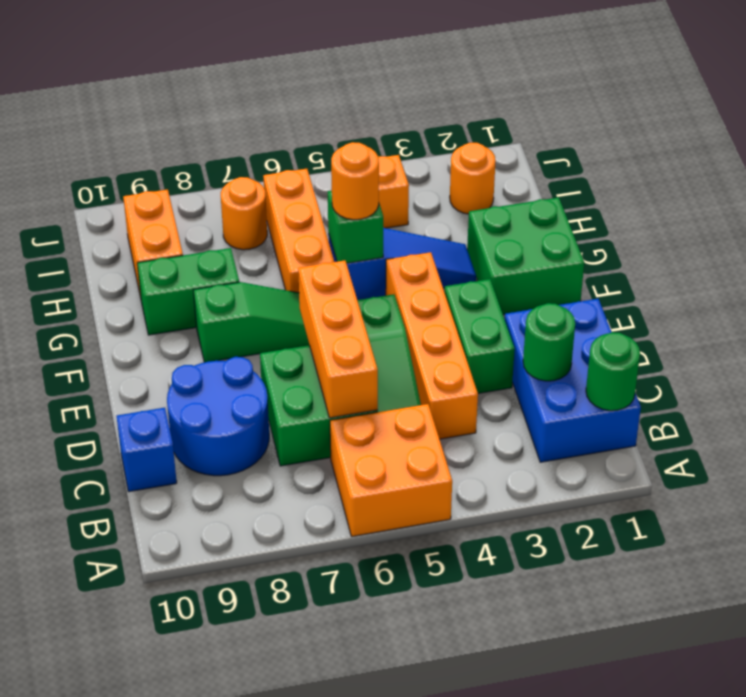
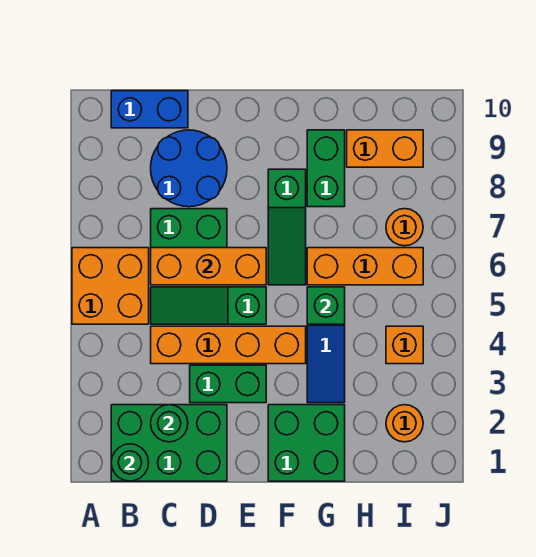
blue brick B1:D2 level 1 -> green brick B1:D2 level 1
blue brick C10 level 1 -> blue brick B10:C10 level 1
orange round brick G5 level 3 -> none

